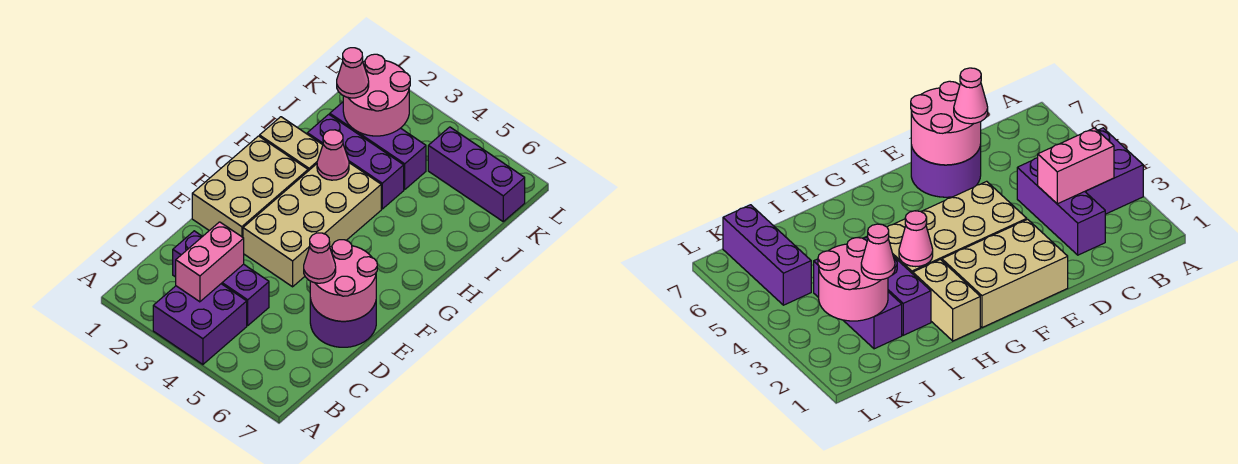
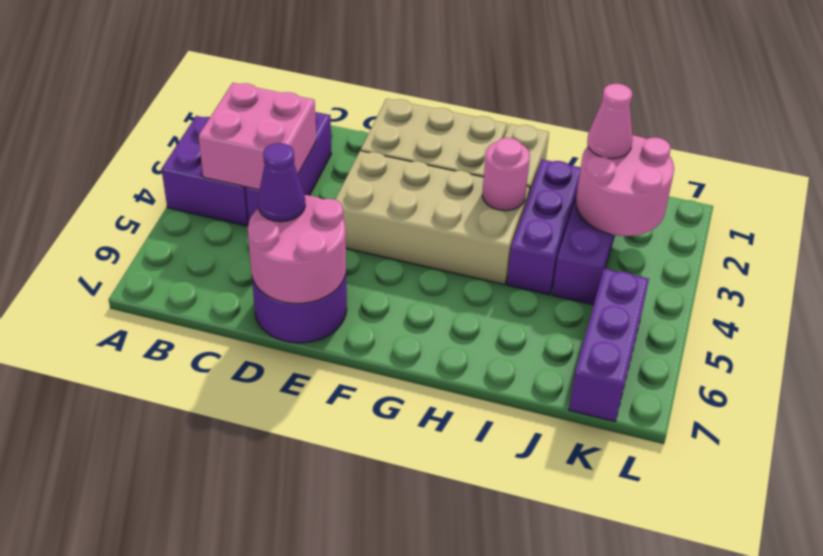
pink brick B3:C3 level 2 -> pink brick B3:C4 level 2
pink cone D6 level 3 -> purple cone D6 level 3
pink cone H3 level 2 -> pink round brick H3 level 2

